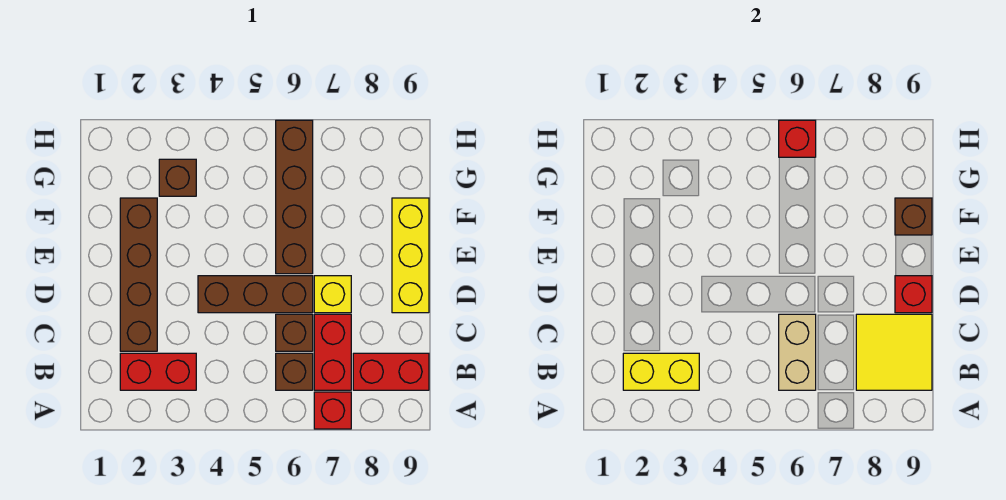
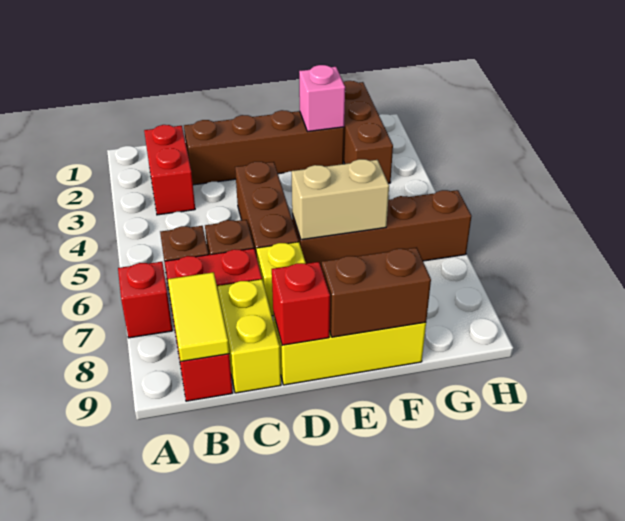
yellow brick B2:B3 level 2 -> yellow brick C8:C9 level 1
tan brick B6:C6 level 2 -> tan brick E6:F6 level 2
yellow tile B8:C9 level 2 -> yellow tile B8:B9 level 2
none -> pink brick F2 level 2
brown brick F9 level 2 -> brown brick E9:F9 level 2
brown brick G3 level 1 -> brown brick G1:G3 level 1
red brick H6 level 2 -> none

